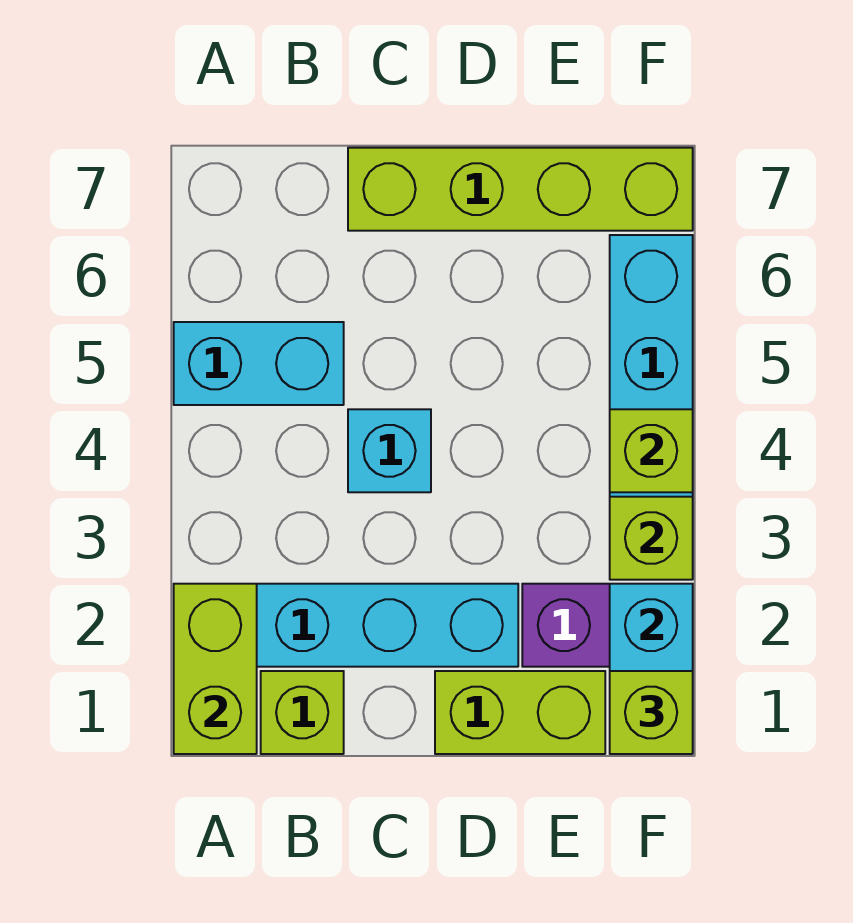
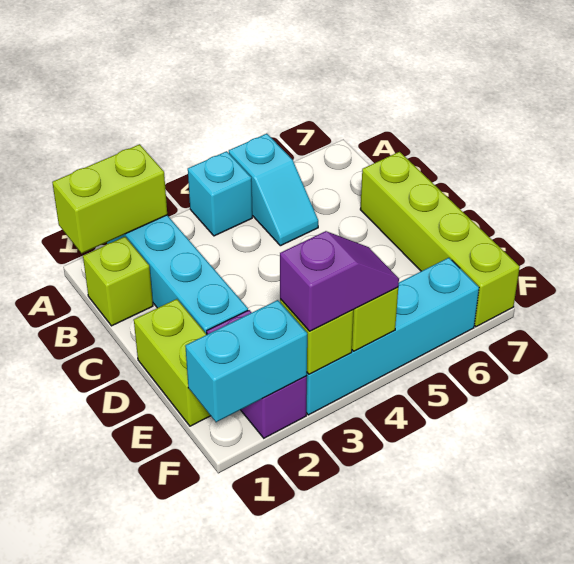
cyan brick A5:B5 level 1 -> cyan slope A5:B5 level 1 top A
cyan brick C4 level 1 -> cyan brick A4 level 1
lime brick F1 level 3 -> none
none -> purple slope F3:F4 level 3 top 3

